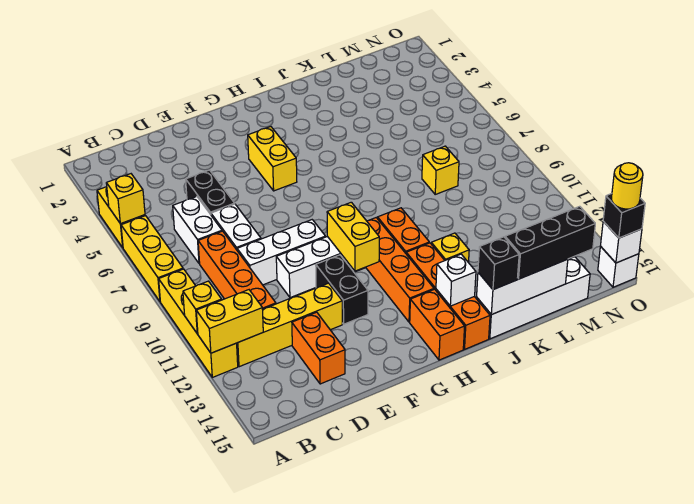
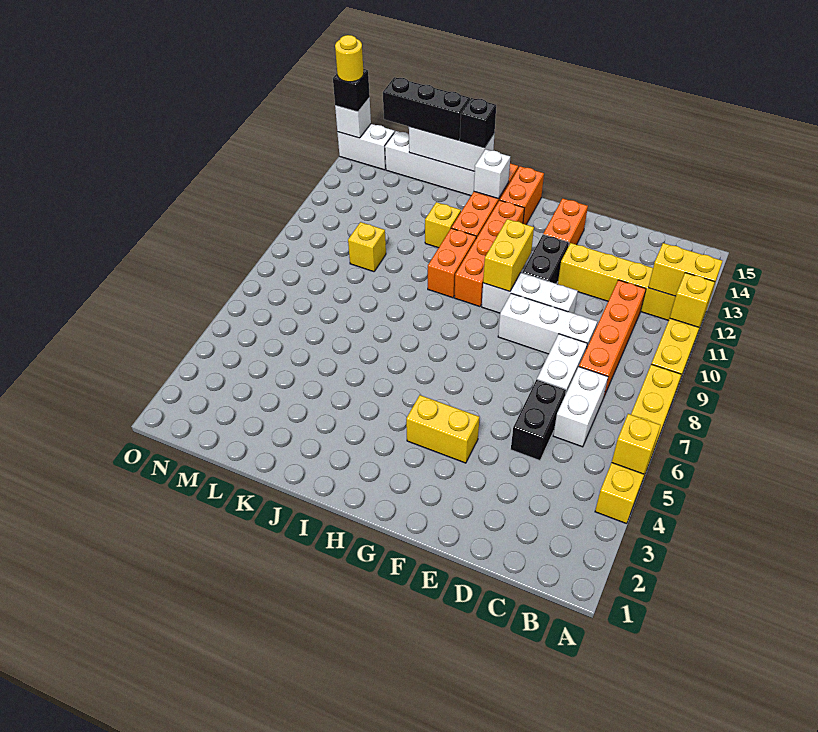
orange brick D13:D14 level 1 -> orange brick F13:F14 level 1
yellow brick G4:G5 level 1 -> yellow brick F4:G4 level 1
yellow brick L8 level 1 -> yellow brick L10 level 1
white brick O15 level 1 -> white brick N15:O15 level 1

